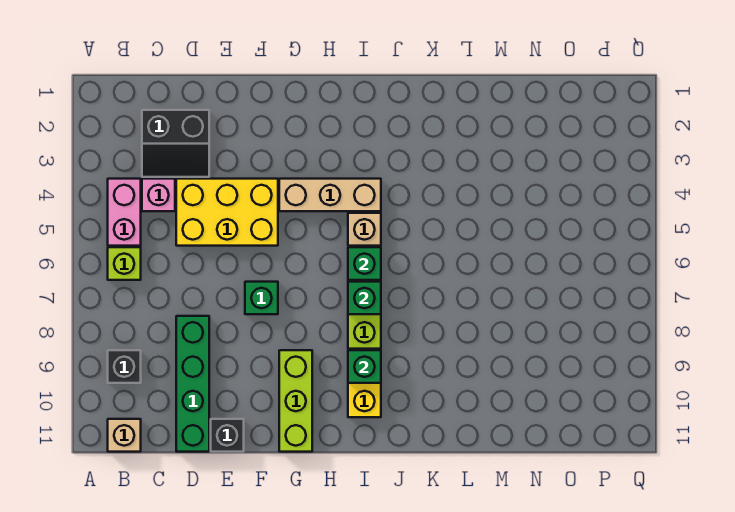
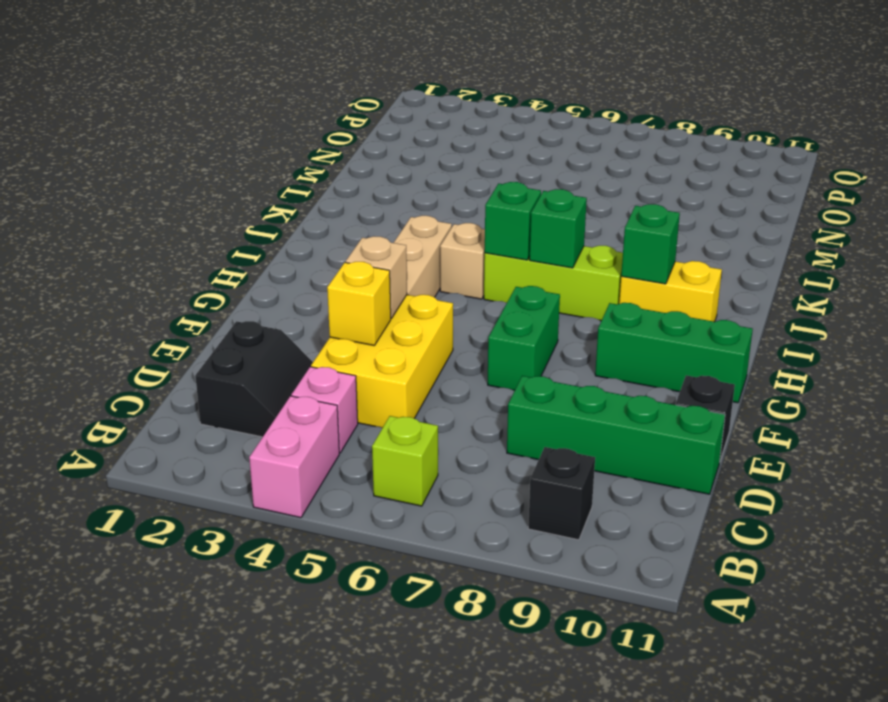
pink brick B4:B5 level 1 -> pink brick A4:B4 level 1
tan brick B11 level 1 -> tan brick F4 level 2
none -> yellow brick E4 level 2
green brick F7 level 1 -> green brick F7:G7 level 1
lime brick G9:G11 level 1 -> green brick G9:G11 level 1

